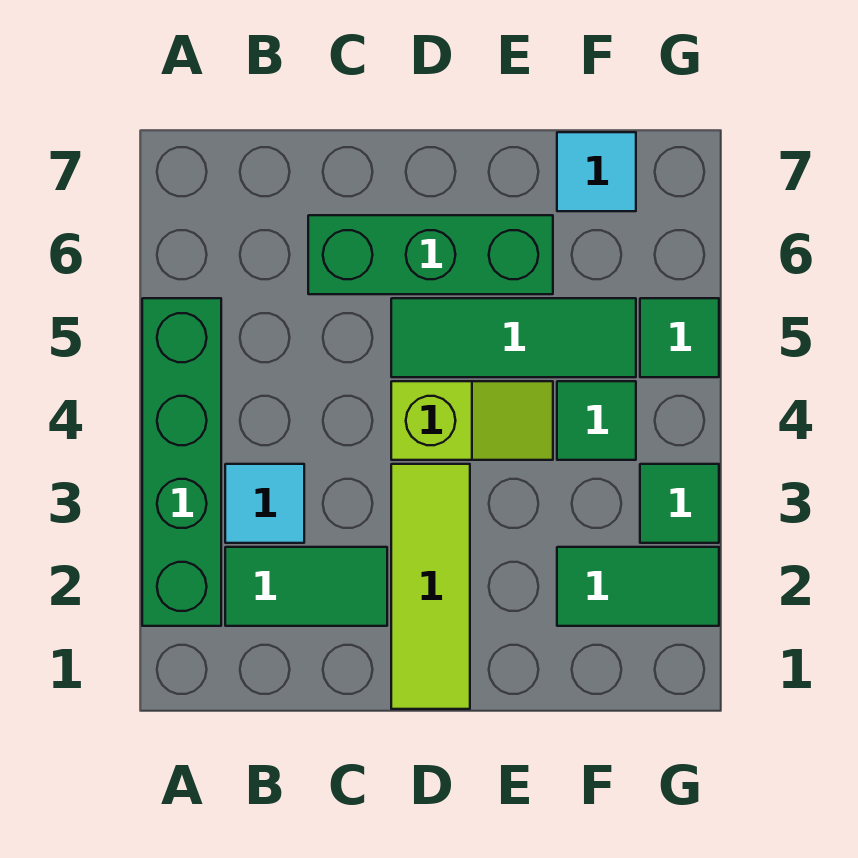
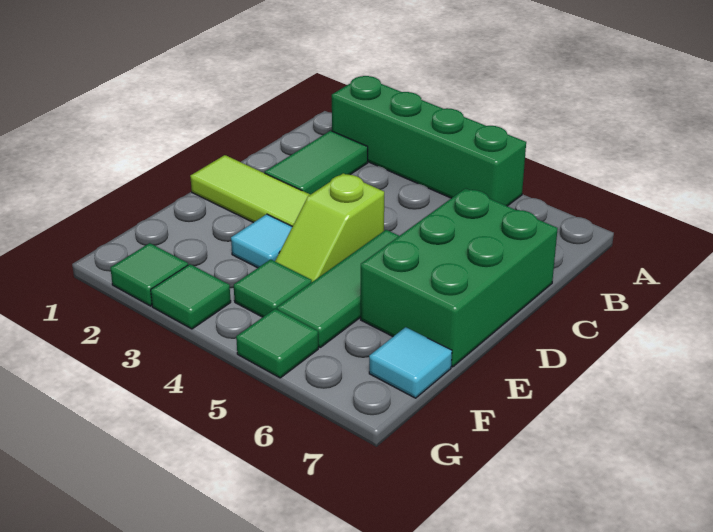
cyan tile B3 level 1 -> cyan tile E3 level 1
green brick C6:E6 level 1 -> green brick C6:E7 level 1
green tile F2:G2 level 1 -> green tile G2 level 1

